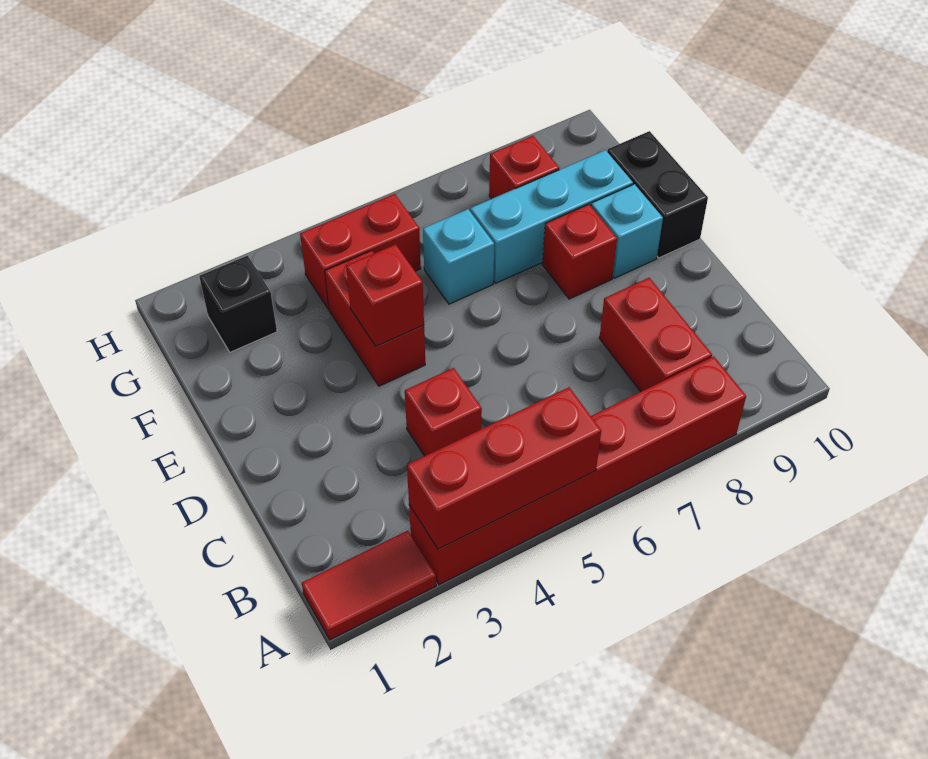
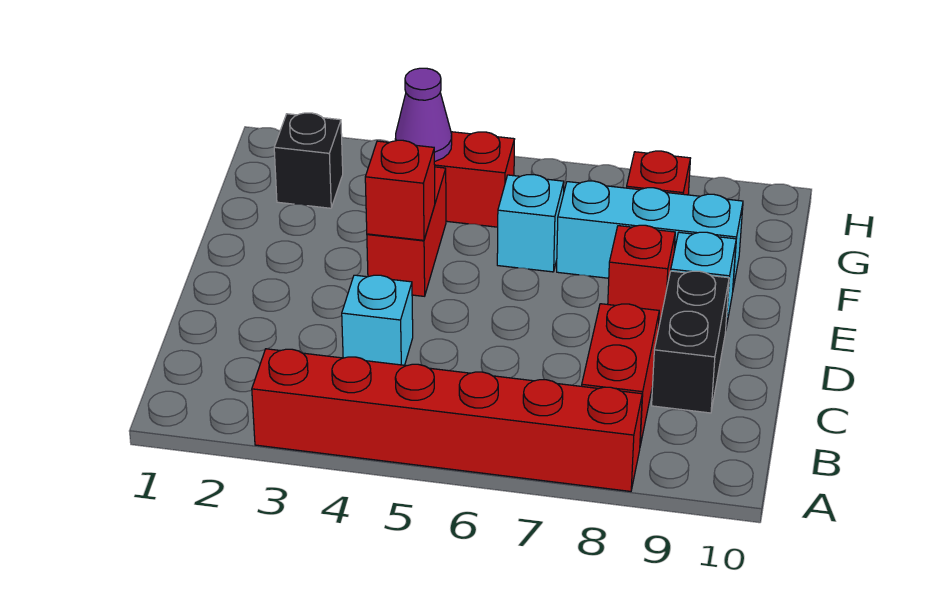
red tile A1:A2 level 1 -> none
red brick A3:A5 level 2 -> none
red brick C4 level 1 -> cyan brick C4 level 1
black brick E10:F10 level 1 -> black brick C9:D9 level 1
none -> purple cone G4 level 2

